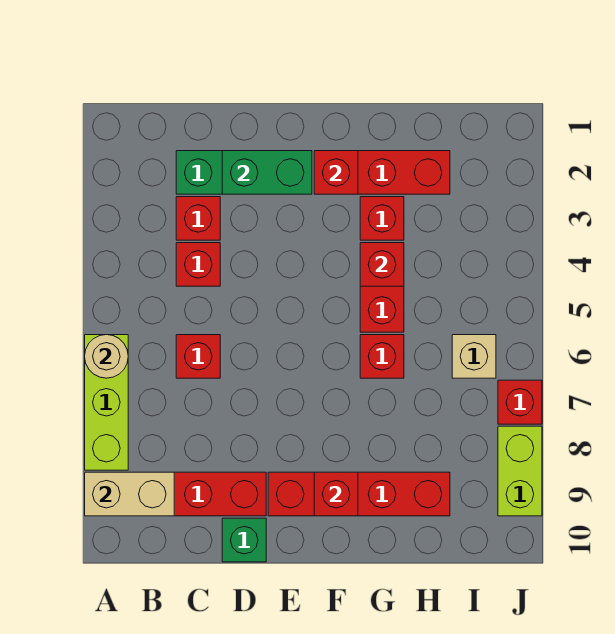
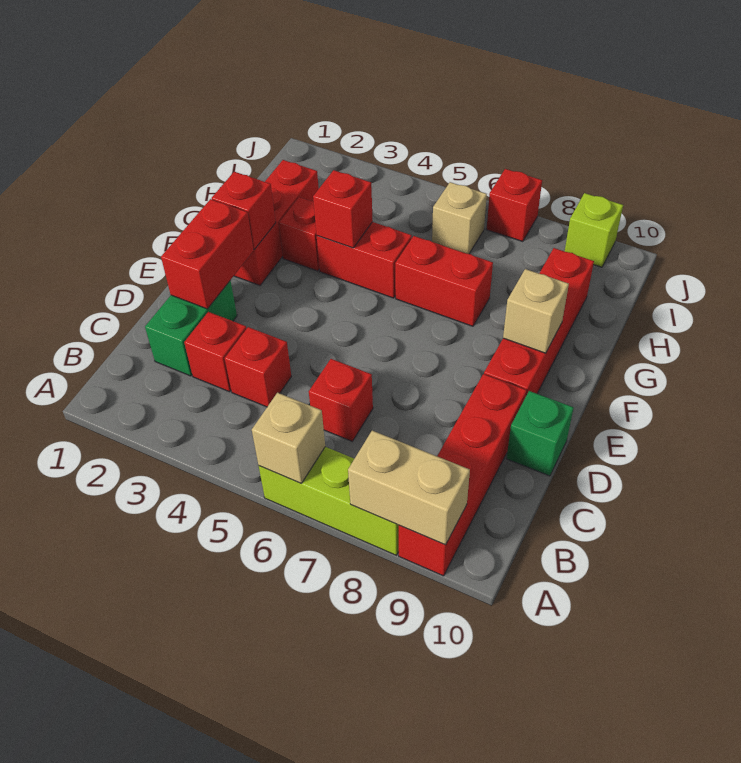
tan round brick A6 level 2 -> tan brick A6 level 2
tan brick A9:B9 level 2 -> tan brick A8:A9 level 2
green brick D2:E2 level 2 -> red brick D2:E2 level 2
red brick F9 level 2 -> tan brick F9 level 2
red brick G6 level 1 -> red brick G6:G7 level 1
lime brick J8:J9 level 1 -> lime brick J9 level 1

